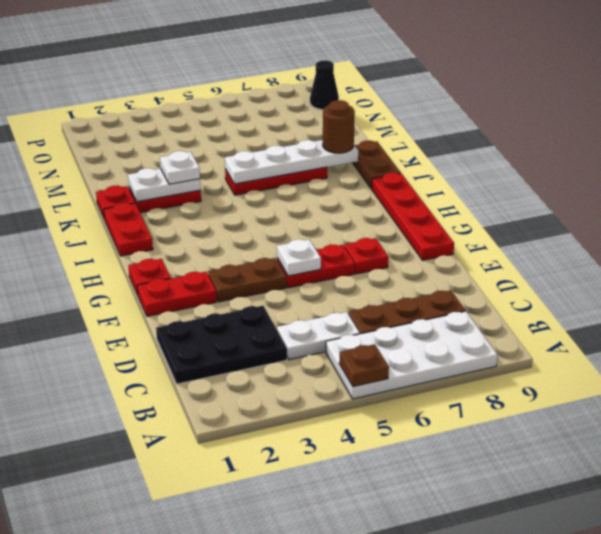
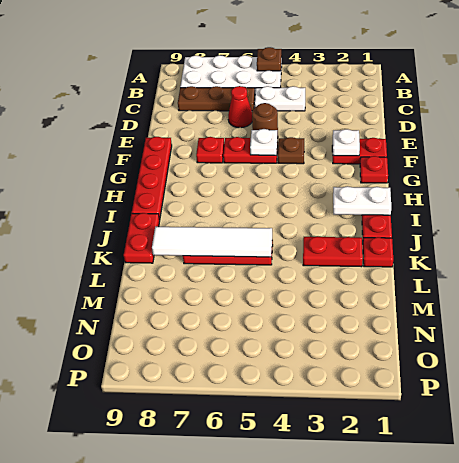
black plate C1:D3 level 1 -> none
none -> red cone D6 level 1
brown plate F3:F4 level 1 -> brown plate F4 level 1
brown plate J9:K9 level 1 -> red plate J9:K9 level 1
white plate K2:K3 level 2 -> white plate I1:I2 level 2
white plate K3 level 3 -> white plate F2 level 2
white plate K5:K8 level 2 -> white tile K5:K8 level 2
brown round brick K8 level 3 -> brown round brick E5 level 1
black cone O9 level 1 -> none

